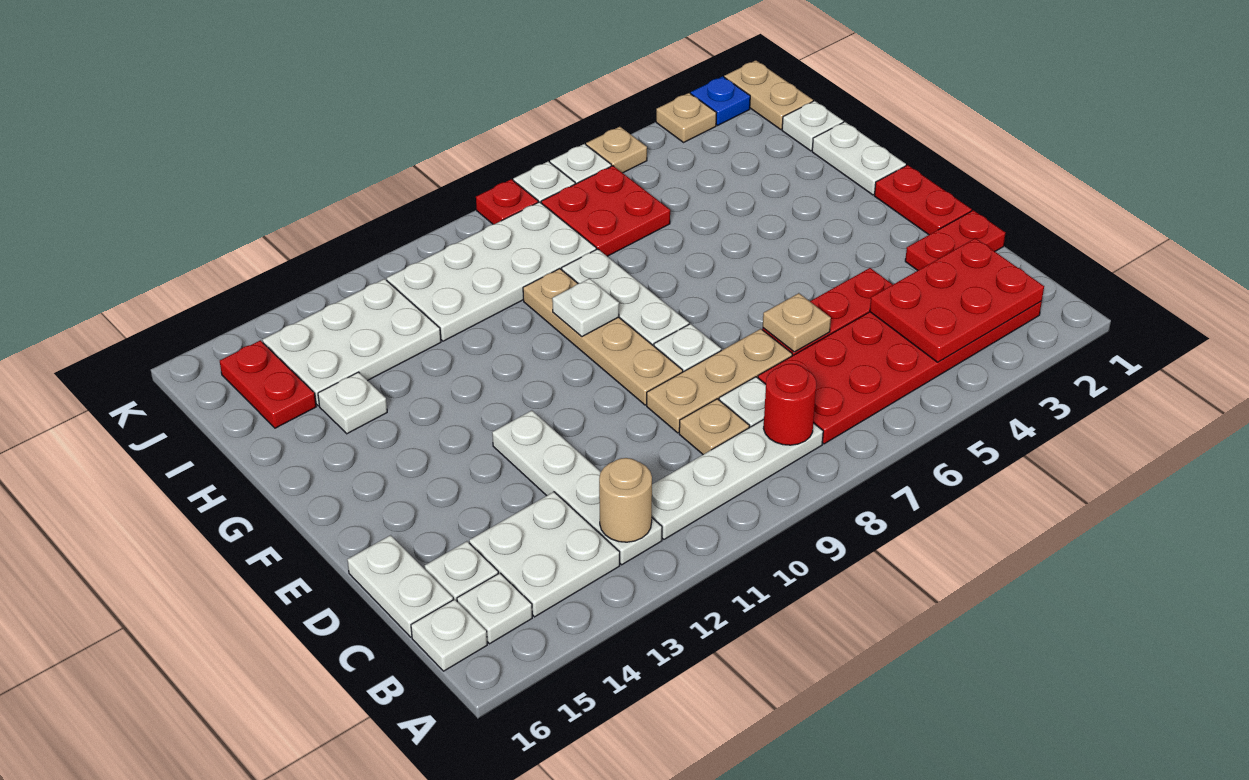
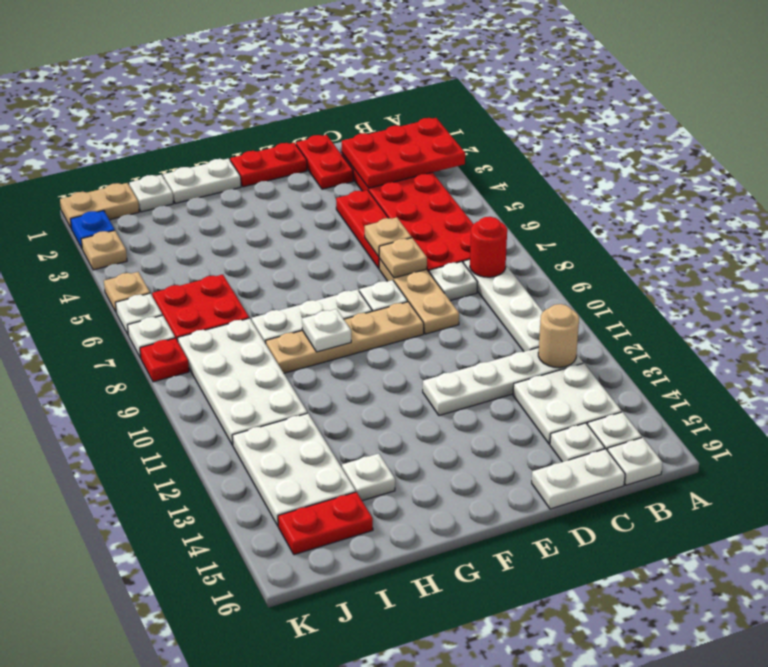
red plate B2:C4 level 2 -> red plate A2:C3 level 2
tan plate C9 level 1 -> tan plate D7 level 2

